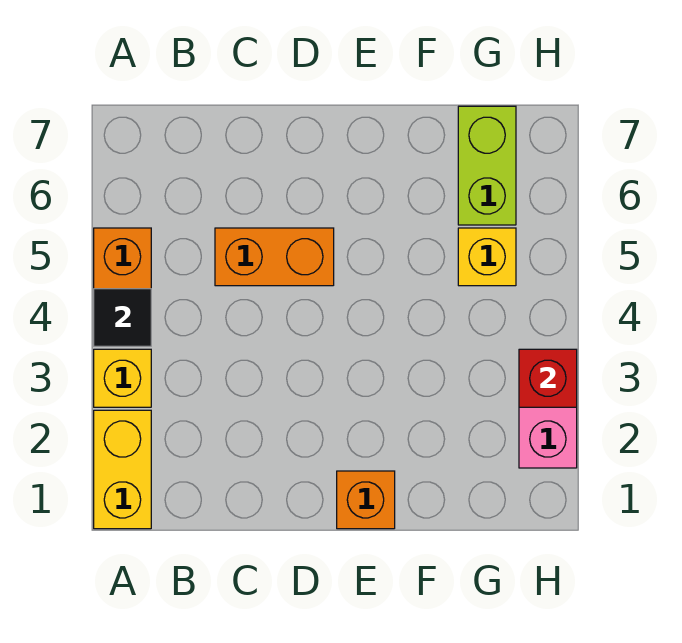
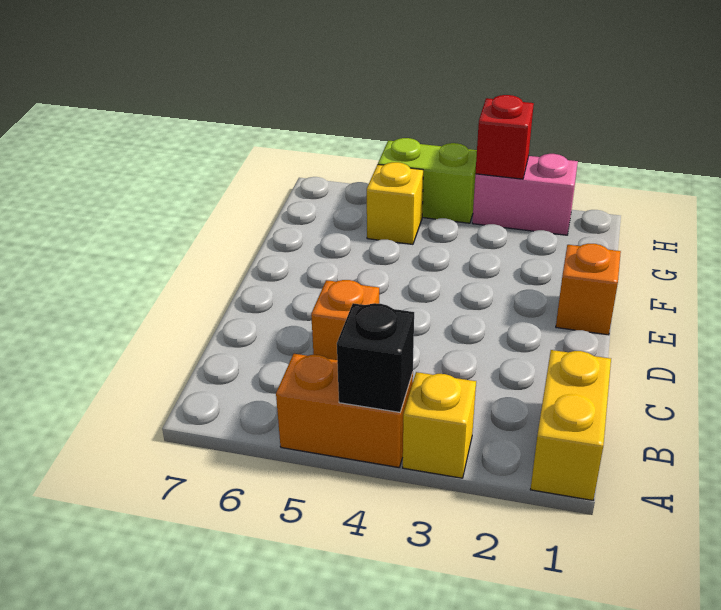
yellow brick A1:A2 level 1 -> yellow brick A1:B1 level 1
black tile A4 level 2 -> black brick A4 level 2
orange brick C5:D5 level 1 -> orange brick C5 level 1
lime brick G6:G7 level 1 -> lime brick H4:H5 level 1

